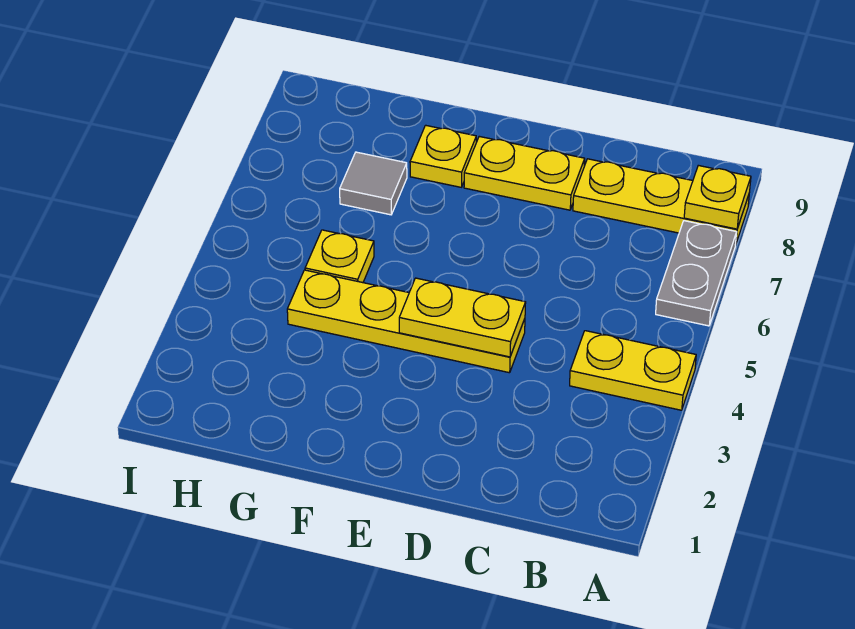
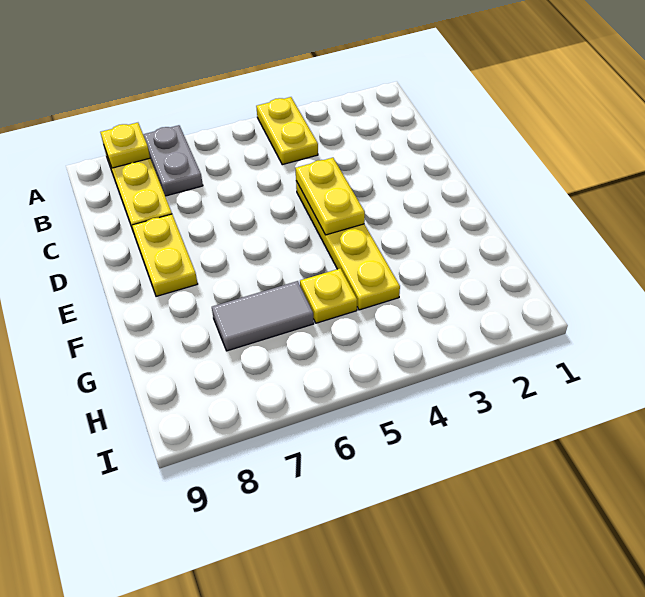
grey plate A6:A7 level 1 -> grey plate A7:B7 level 1
yellow plate F8 level 1 -> none
grey tile G7 level 1 -> grey tile G6:G7 level 1

